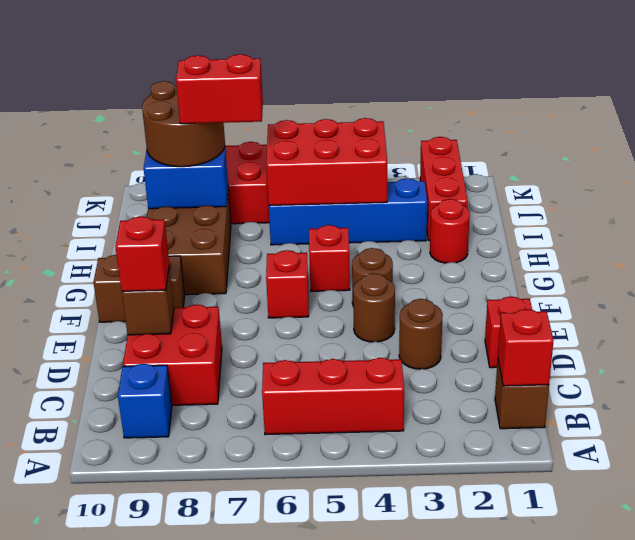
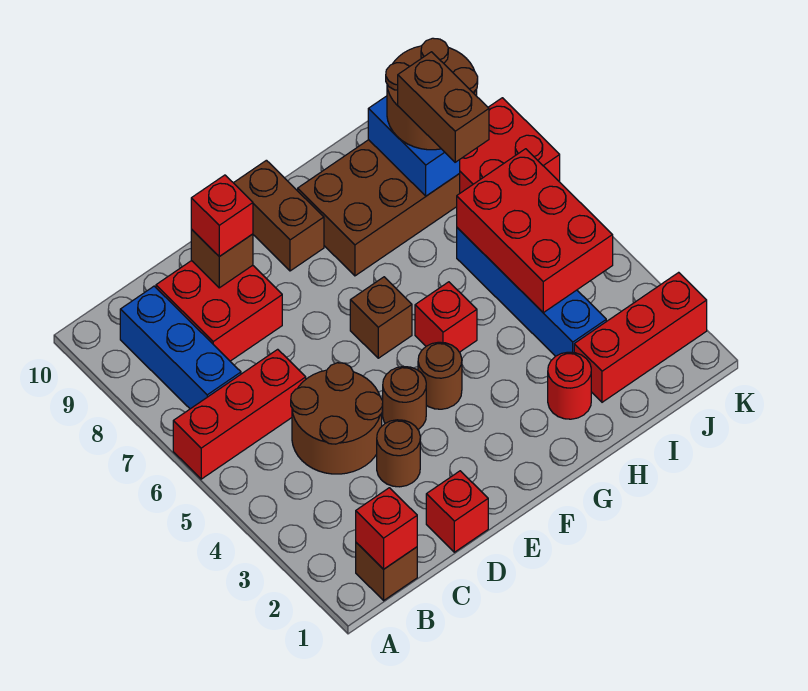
red brick B4:B6 level 1 -> red brick A6:C6 level 1
blue brick B9 level 1 -> blue brick B7:B9 level 1
none -> brown round brick C4:D5 level 1
red brick F6 level 1 -> brown brick F6 level 1
red brick I7:I8 level 4 -> brown brick I7:I8 level 4

